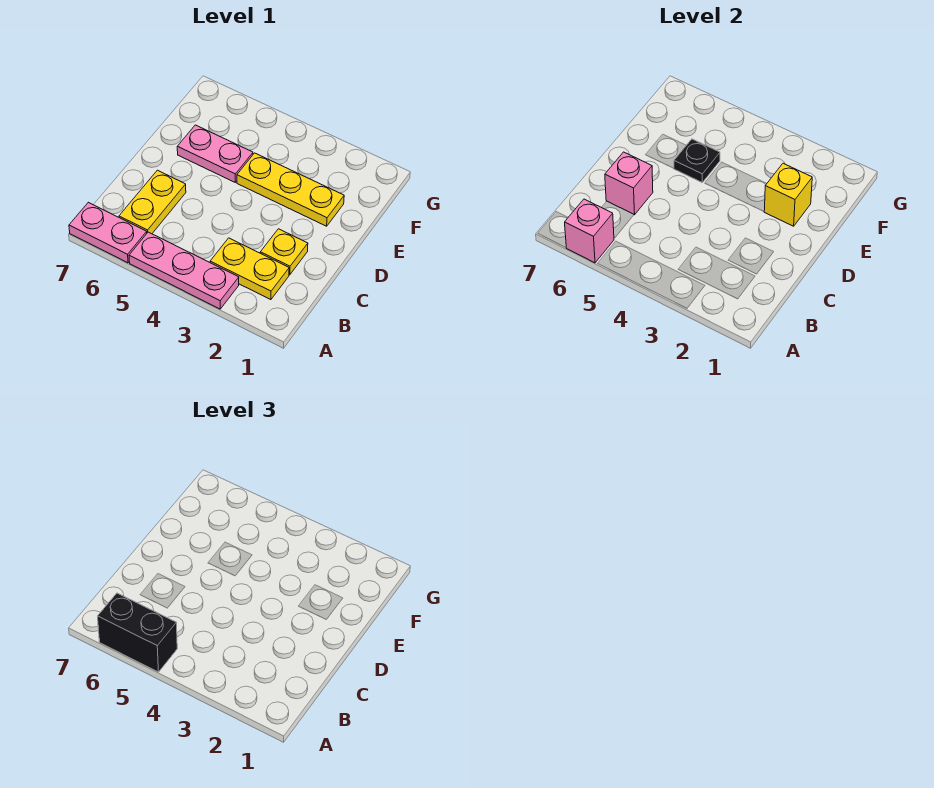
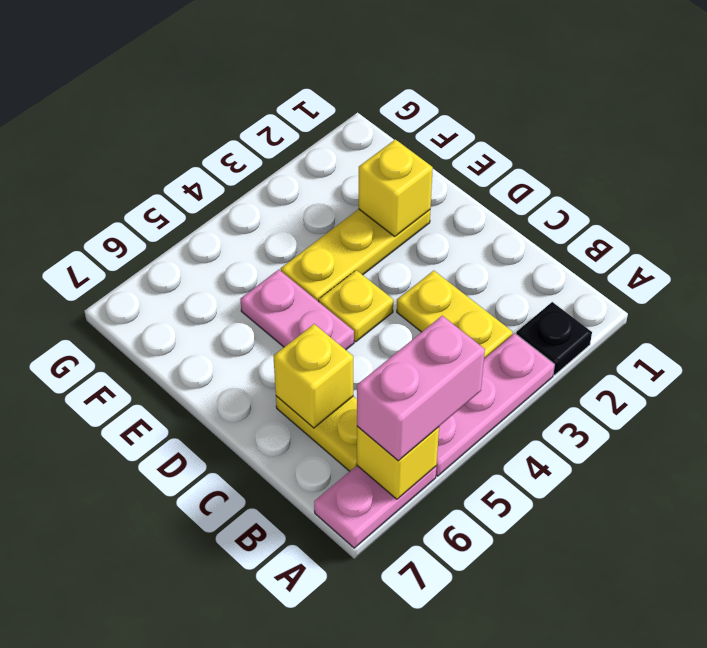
black brick A5:A6 level 3 -> pink brick A5:A6 level 3
pink brick A6 level 2 -> yellow brick A6 level 2
yellow plate B2:B3 level 1 -> yellow plate B3:C3 level 1
yellow plate C2 level 1 -> yellow plate D4 level 1
pink brick C6 level 2 -> yellow brick C6 level 2
pink plate E5:E6 level 1 -> pink plate D5:E5 level 1
black plate E5 level 2 -> black plate A2 level 1

